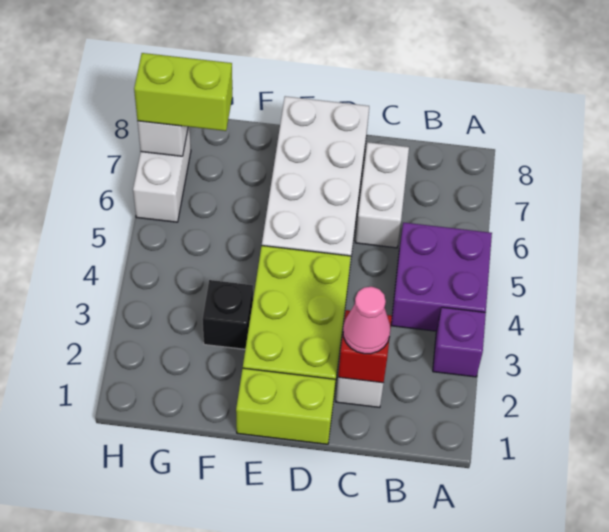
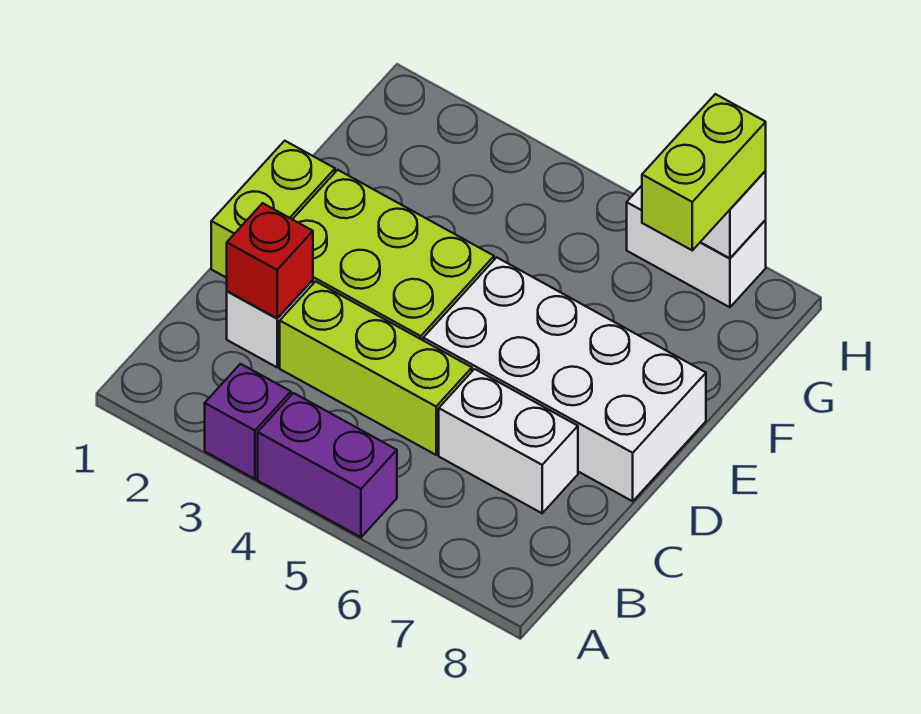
purple brick A4:B5 level 1 -> purple brick A4:A5 level 1
pink cone C2 level 3 -> none
none -> lime brick C3:C5 level 1
black brick F3 level 1 -> none

